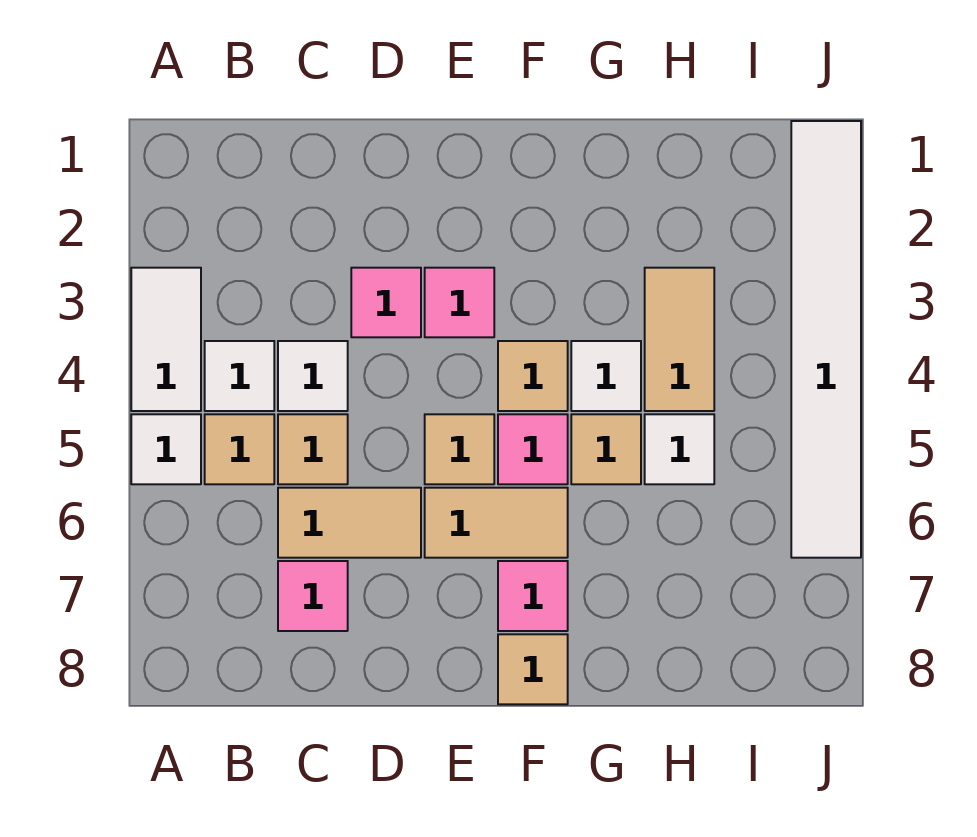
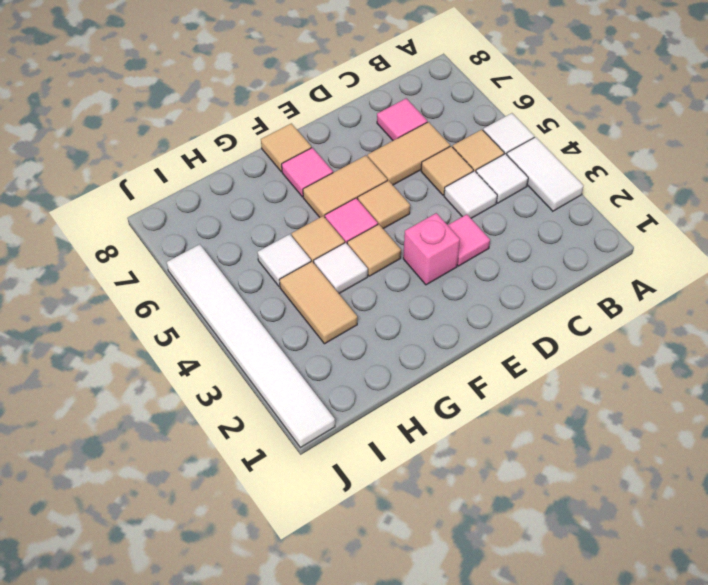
pink tile E3 level 1 -> pink brick E3 level 1

